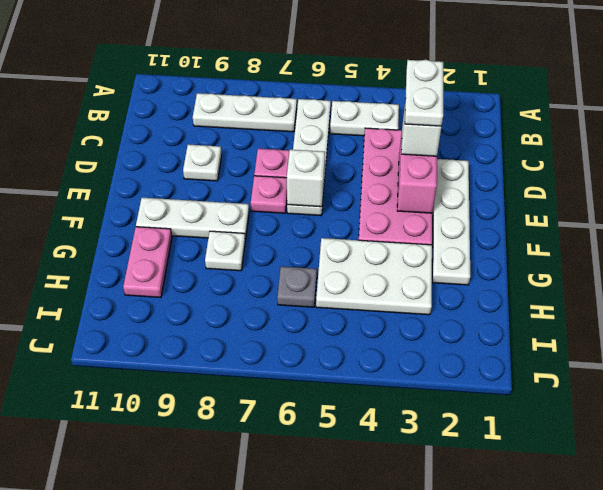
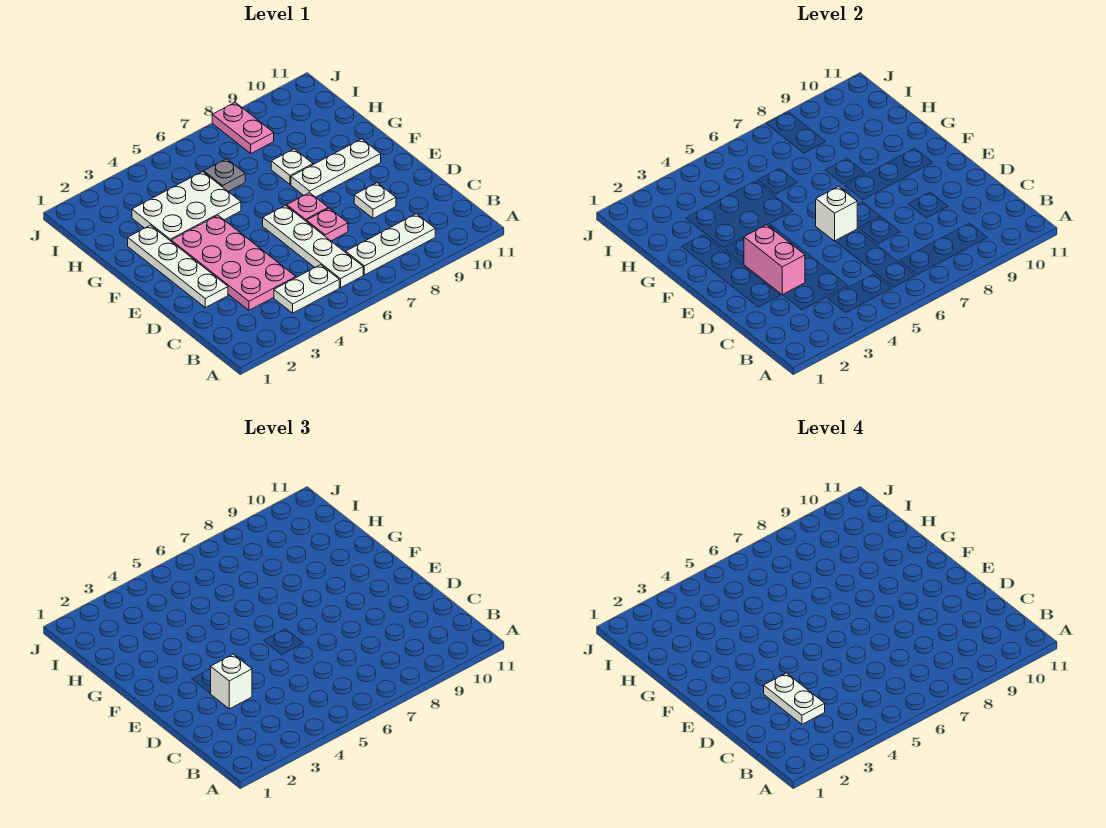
pink plate G10:H10 level 1 -> pink plate I8:J8 level 1

